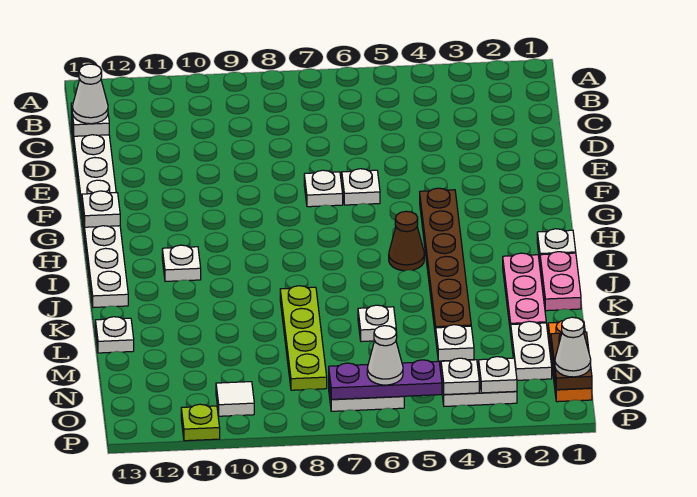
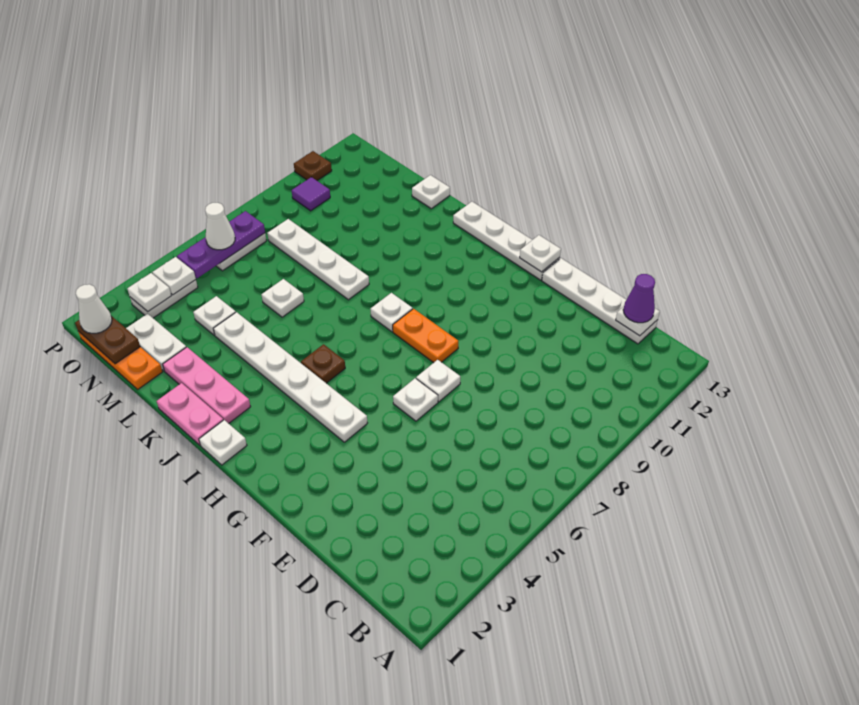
white cone C13 level 3 -> purple cone C13 level 3
brown plate G4:L4 level 1 -> white plate G4:L4 level 1
none -> orange plate G8:H8 level 1
brown cone I5 level 1 -> brown plate I5 level 1
white plate I11 level 1 -> white plate I8 level 1
lime plate K8:N8 level 1 -> white plate K8:N8 level 1
white tile O10 level 1 -> purple tile O10 level 1
lime plate P11 level 1 -> brown plate P11 level 1

